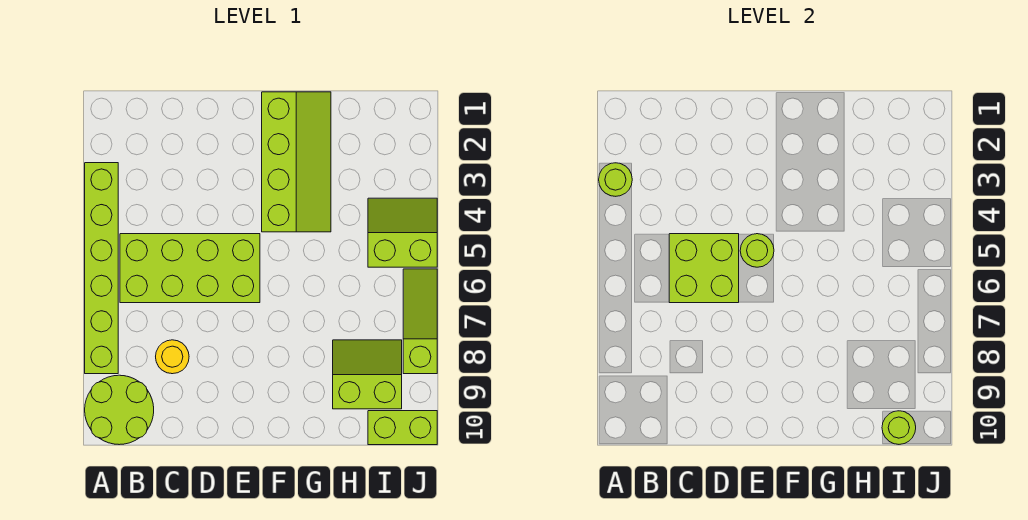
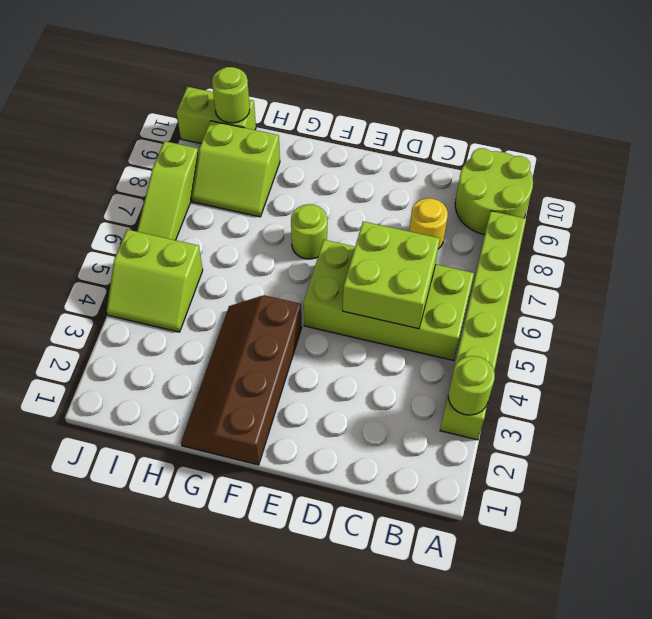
lime round brick E5 level 2 -> lime round brick F7 level 1
lime slope F1:G4 level 1 top F -> brown slope F1:G4 level 1 top F

